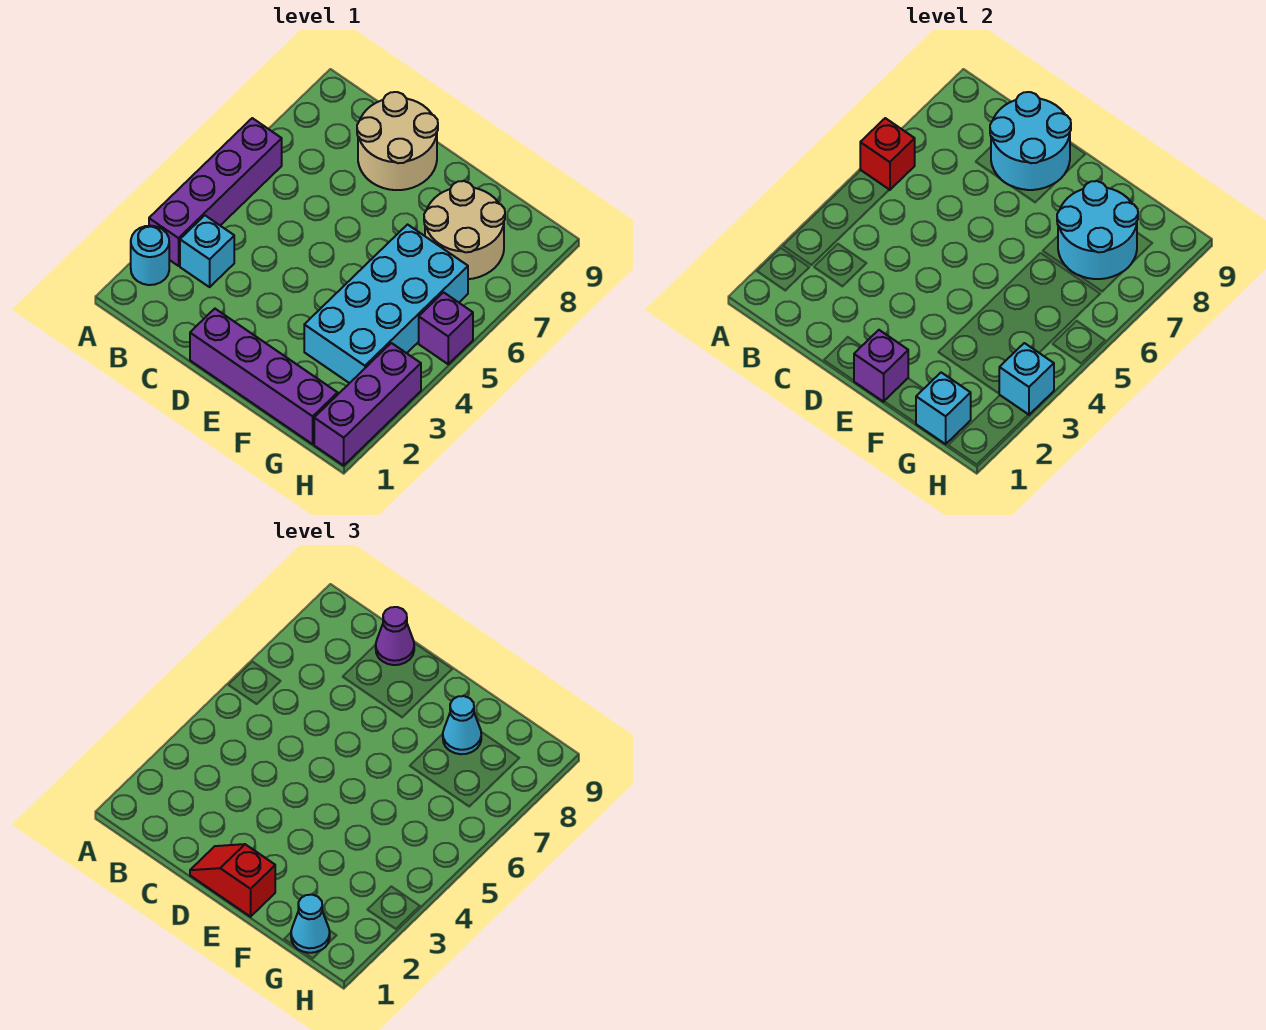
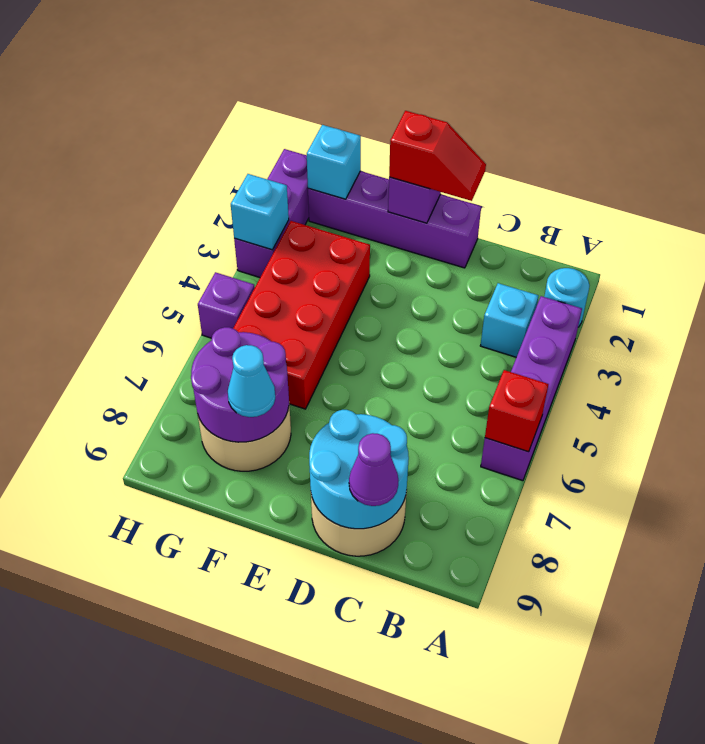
cyan brick F3:G6 level 1 -> red brick F3:G6 level 1
cyan round brick F7:G8 level 2 -> purple round brick F7:G8 level 2
cyan cone G1 level 3 -> none

